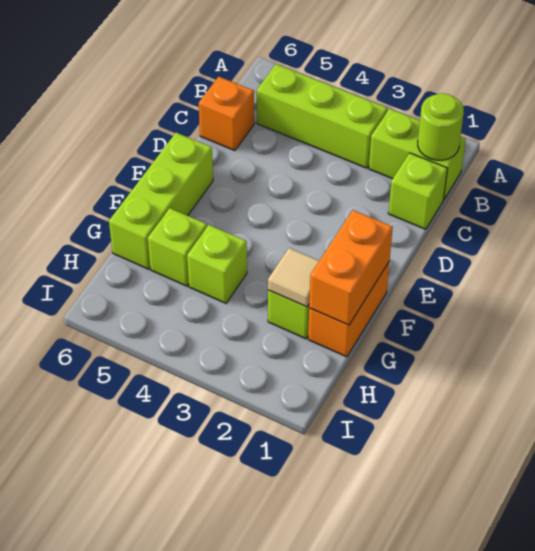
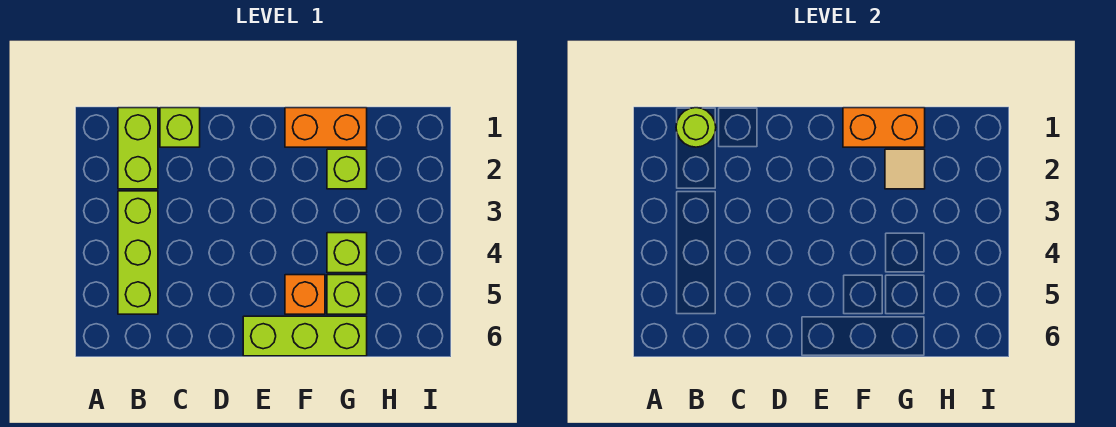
orange brick C6 level 1 -> orange brick F5 level 1

